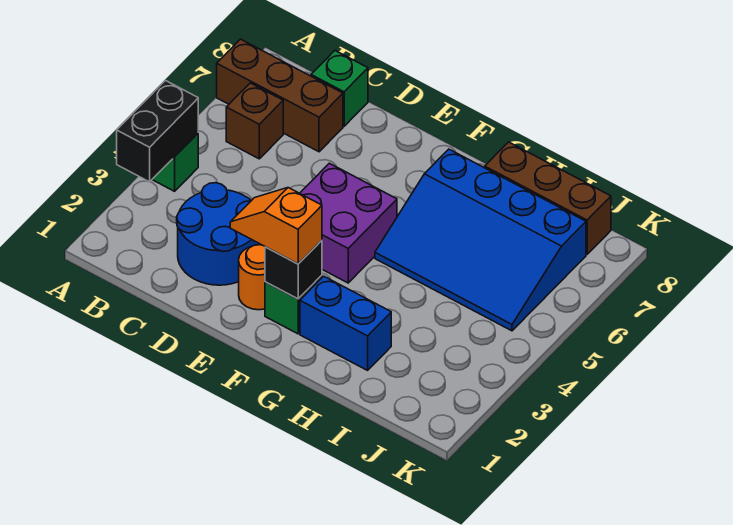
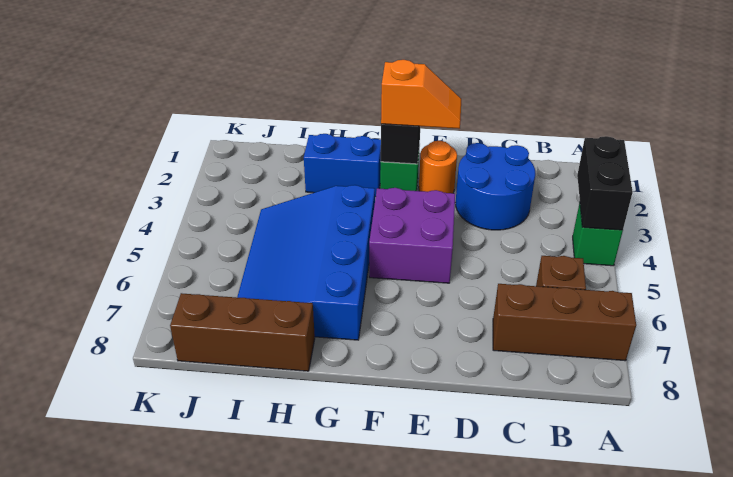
green brick C8 level 1 -> none
blue slope G5:J7 level 1 top 7 -> blue slope G4:I7 level 1 top G

